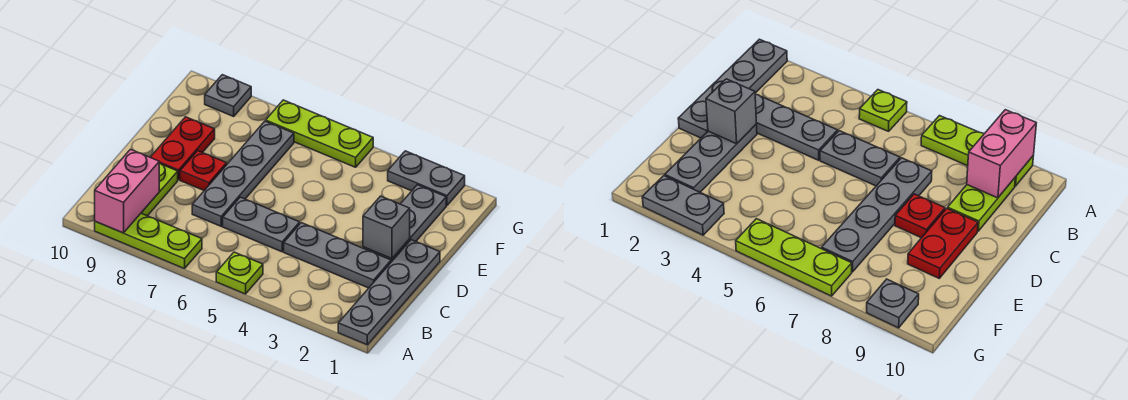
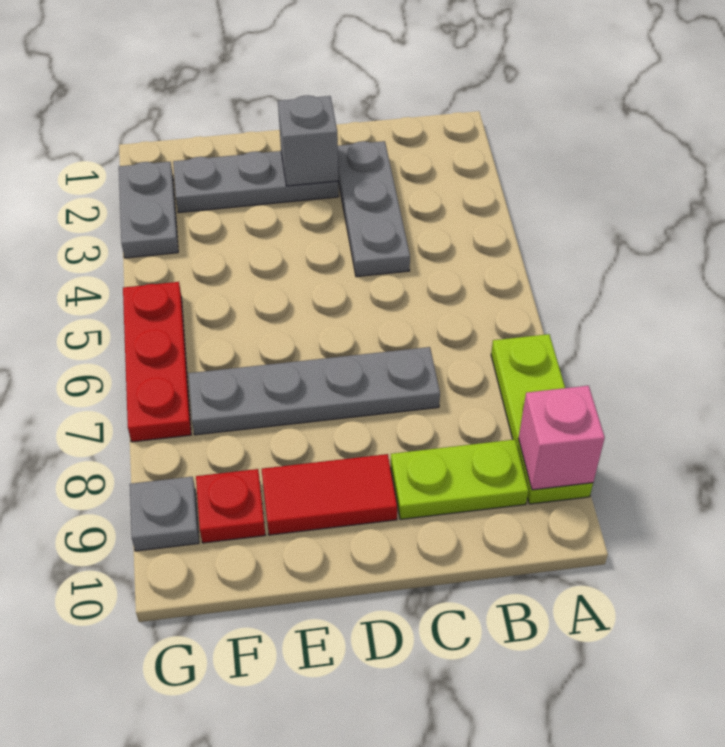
grey plate A1:D1 level 1 -> none
lime plate A5 level 1 -> none
pink brick A9:B9 level 2 -> pink brick A9 level 2
grey plate C5:C6 level 1 -> none
red plate D8 level 1 -> red plate F9 level 1
red plate D9:E9 level 1 -> red tile D9:E9 level 1
lime plate G5:G7 level 1 -> red plate G5:G7 level 1

